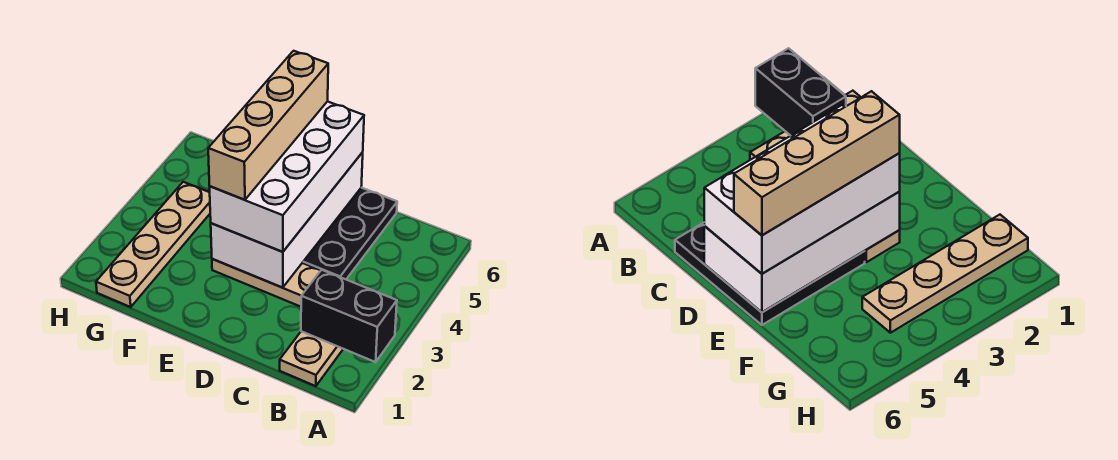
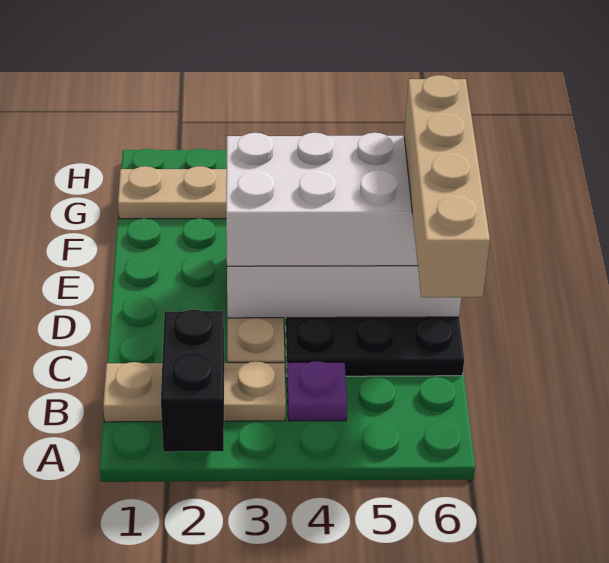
none -> purple plate B4 level 1
tan brick E3:E6 level 4 -> tan brick B6:E6 level 4

